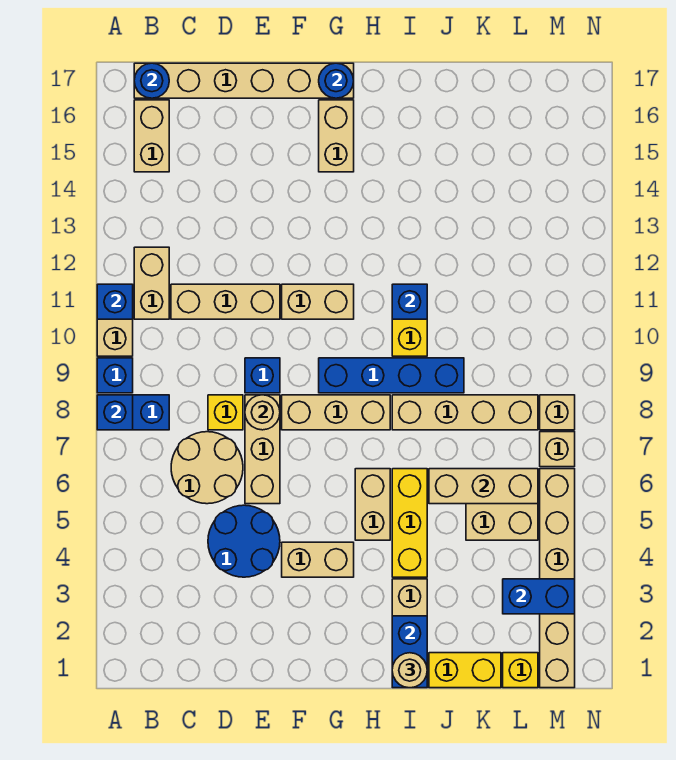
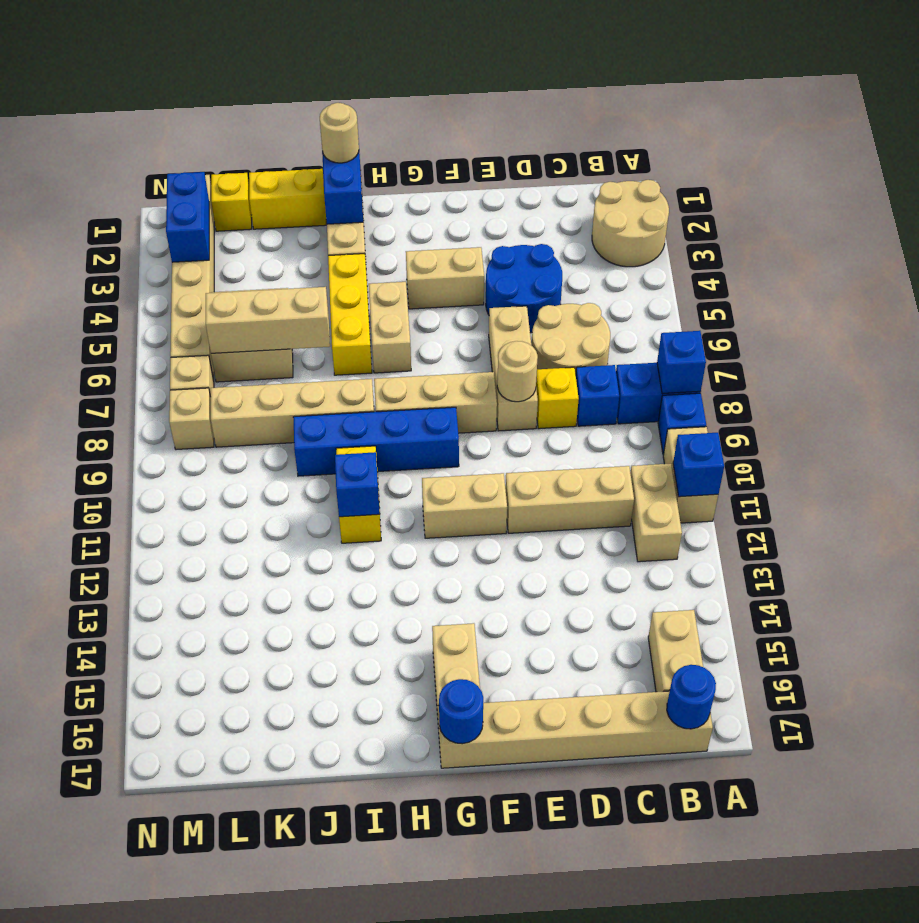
none -> tan round brick A2:B3 level 1
blue brick E9 level 1 -> blue brick C8 level 1
blue brick L3:M3 level 2 -> blue brick M2:M3 level 2

